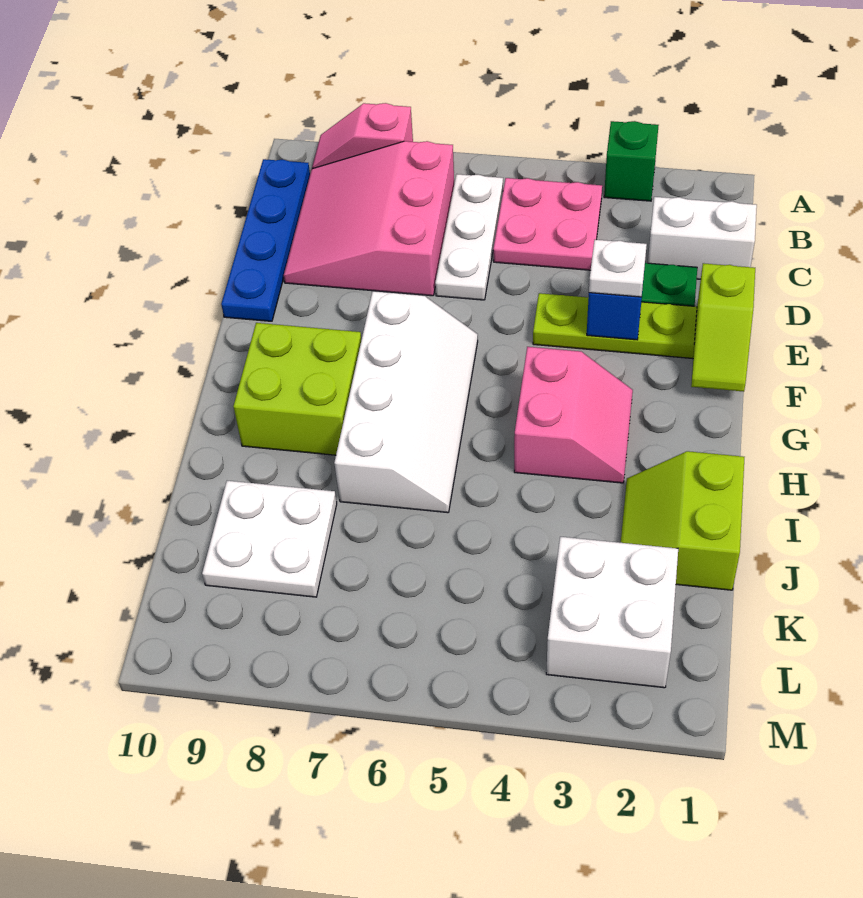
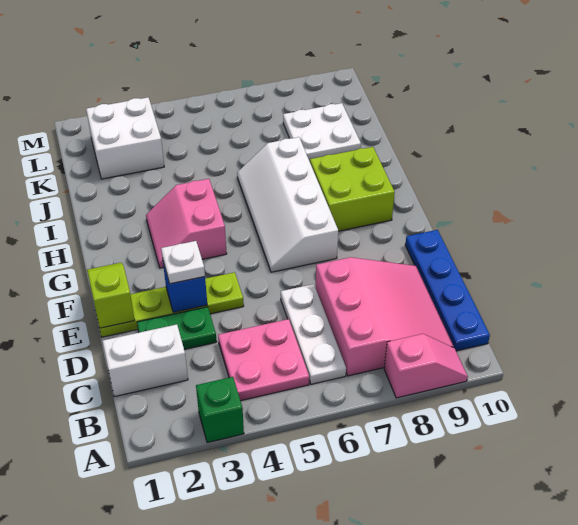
lime slope I1:J2 level 1 top 1 -> none

